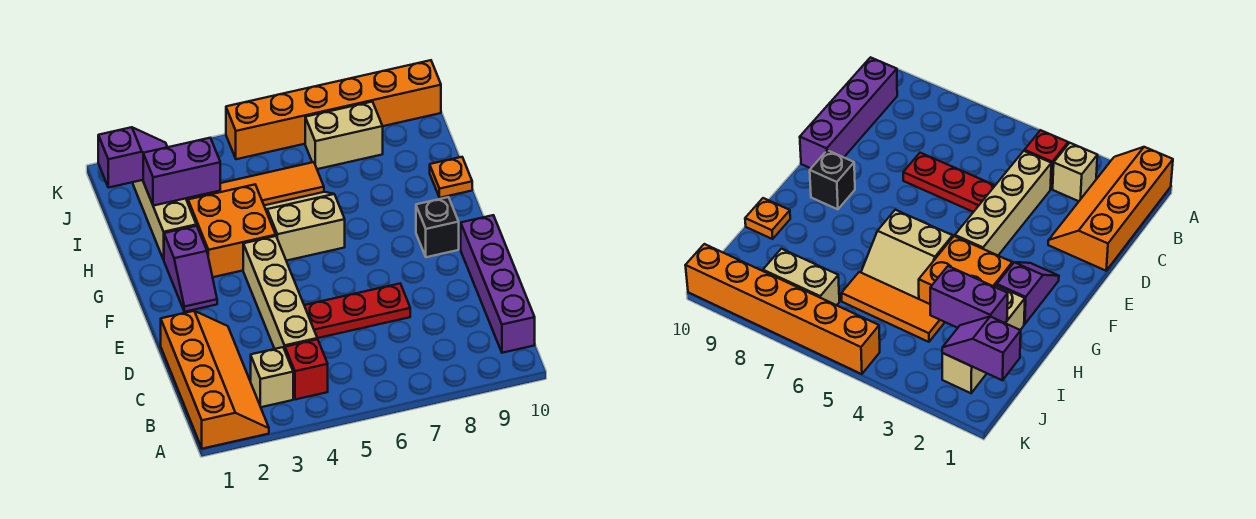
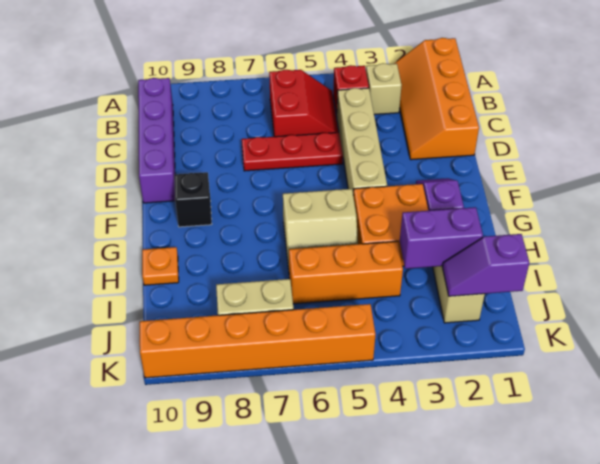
none -> red slope B5:C6 level 1 top 6
orange tile I4:I6 level 1 -> orange brick I4:I6 level 1

